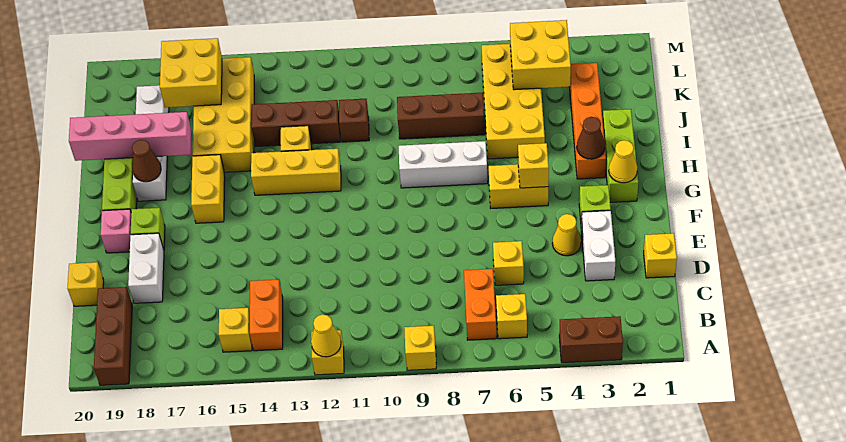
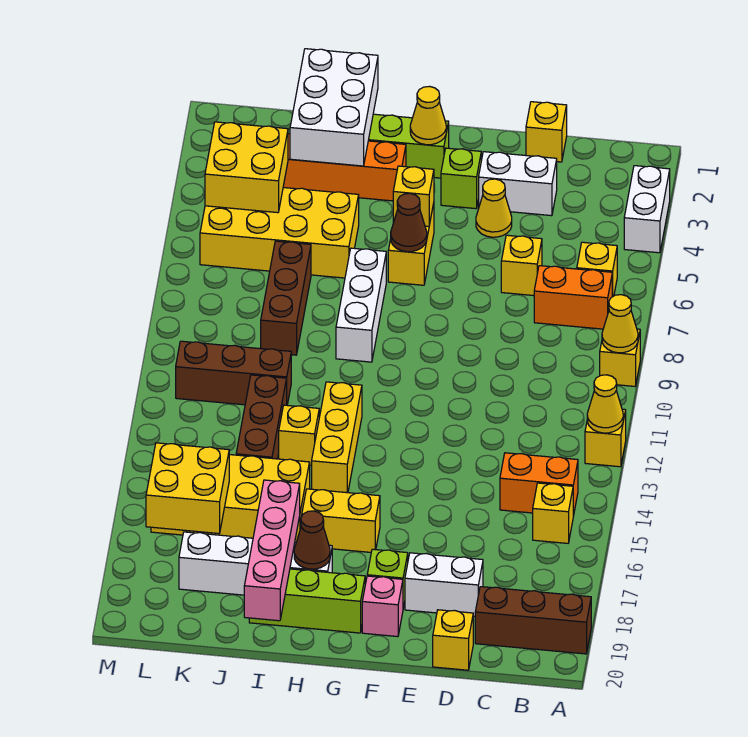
brown brick A3:A4 level 1 -> white brick A3:A4 level 1
none -> yellow cone A9 level 2
brown cone H3 level 2 -> brown cone G6 level 2
none -> white brick I1:J3 level 2
brown brick J11 level 1 -> brown brick J11:L11 level 1

